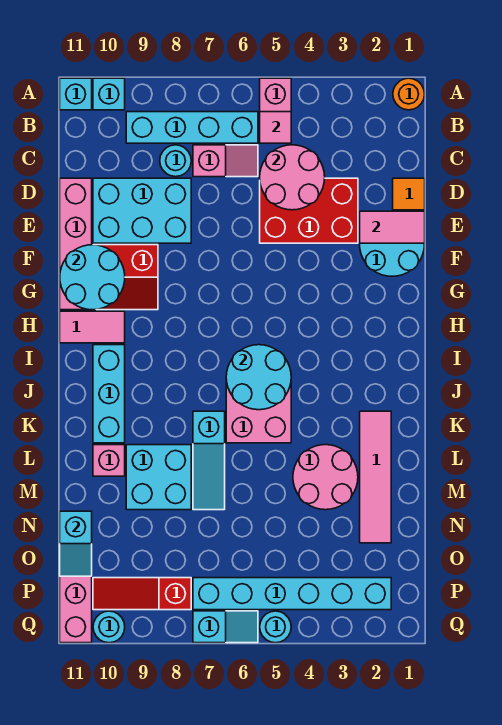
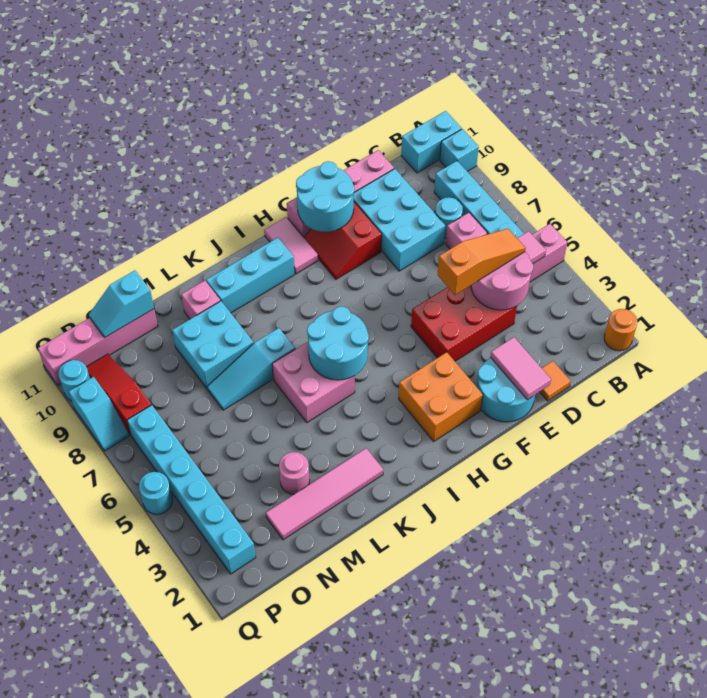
cyan brick A11 level 1 -> cyan brick A11:B11 level 1
none -> orange slope C5:E5 level 3 top E
red brick D3:E5 level 1 -> red brick D4:F5 level 1
none -> orange brick G2:H3 level 1
pink round brick L3:M4 level 1 -> pink round brick M3 level 1
cyan slope Q6:Q7 level 1 top 7 -> cyan slope Q8:Q9 level 1 top 9

